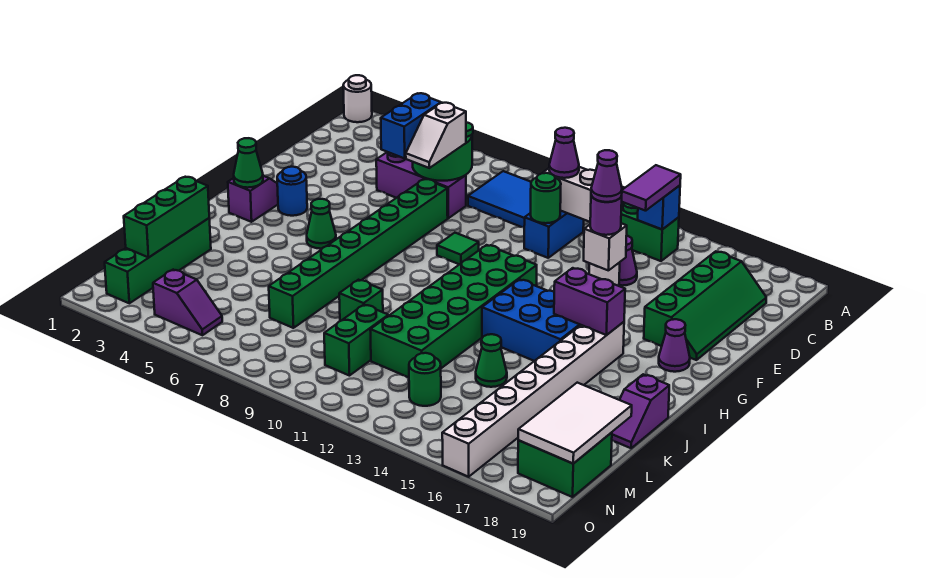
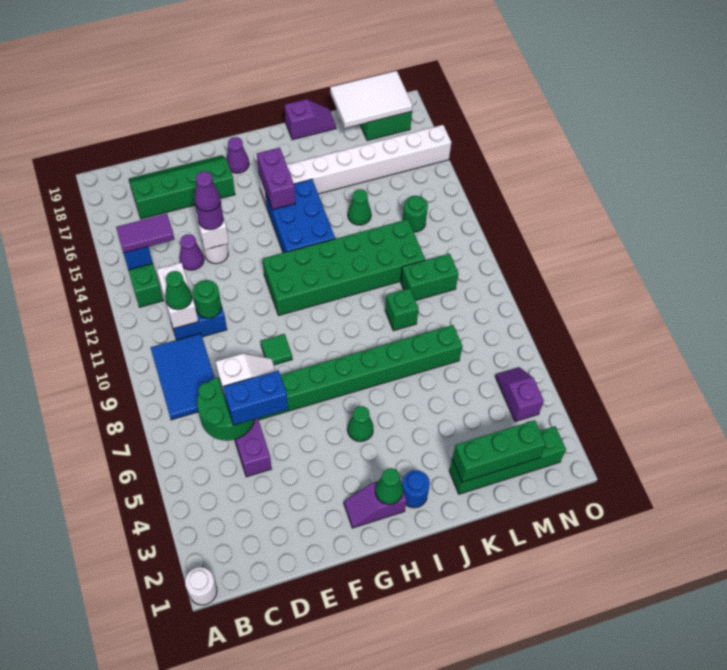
purple cone C11 level 3 -> green cone C11 level 3
blue round brick G3 level 1 -> blue round brick I2 level 1

